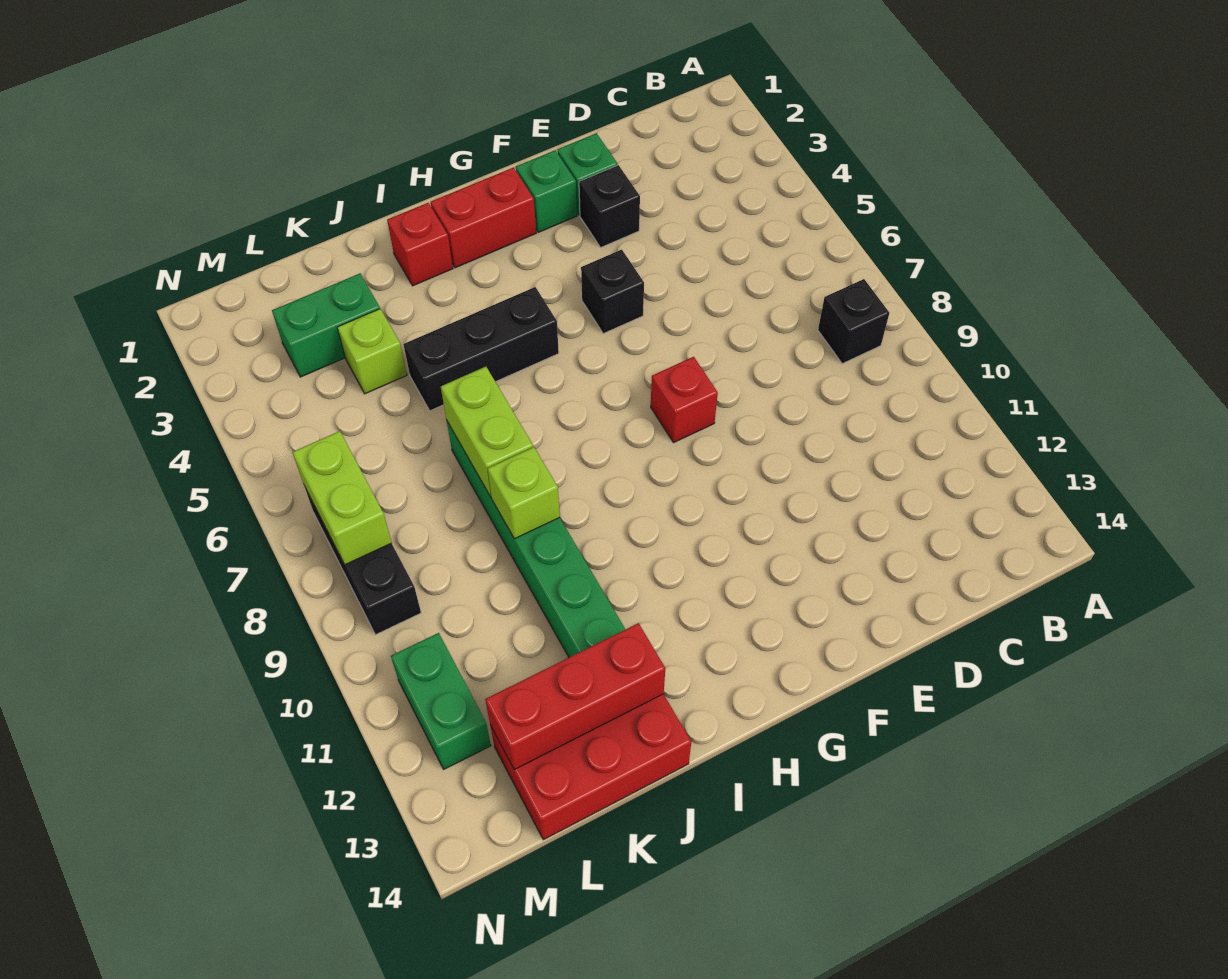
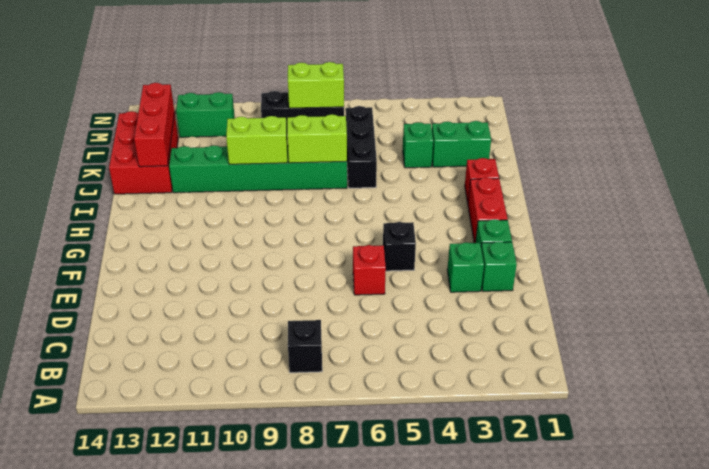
black brick E3 level 1 -> green brick E3 level 1
red brick F8 level 1 -> red brick E6 level 1
black brick H5:J5 level 1 -> black brick J6:L6 level 1
lime brick J9 level 2 -> lime brick J9:J10 level 2
green brick K3:L3 level 1 -> green brick K2:K3 level 1
lime brick K4 level 1 -> green brick K4 level 1

